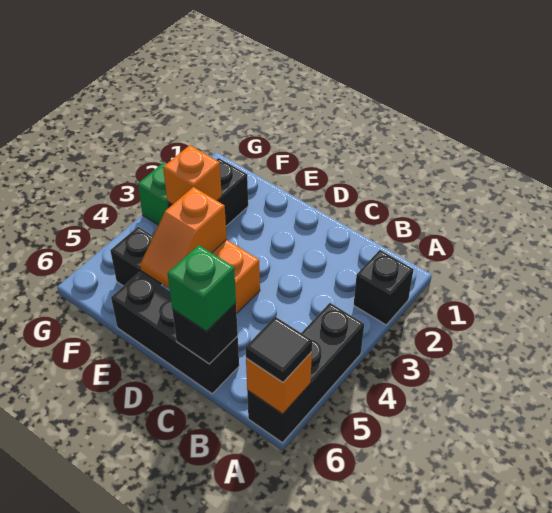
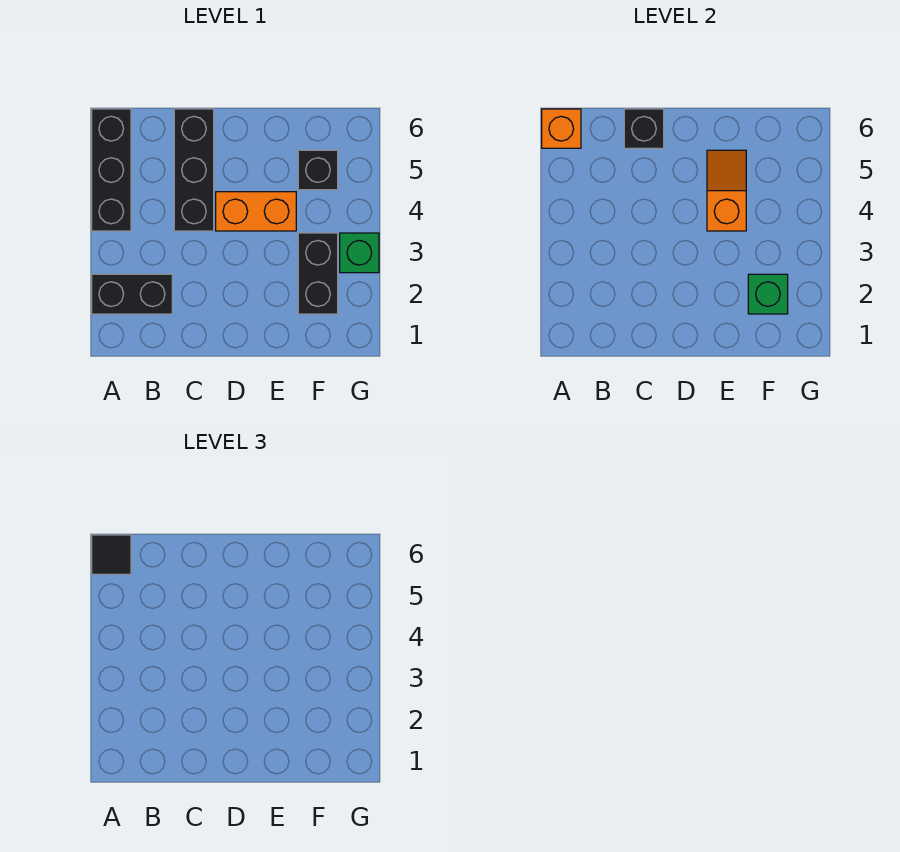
black brick A2 level 1 -> black brick A2:B2 level 1
black brick C6:E6 level 1 -> black brick C4:C6 level 1
green brick C6 level 3 -> green brick F2 level 2
orange brick F3 level 2 -> none

